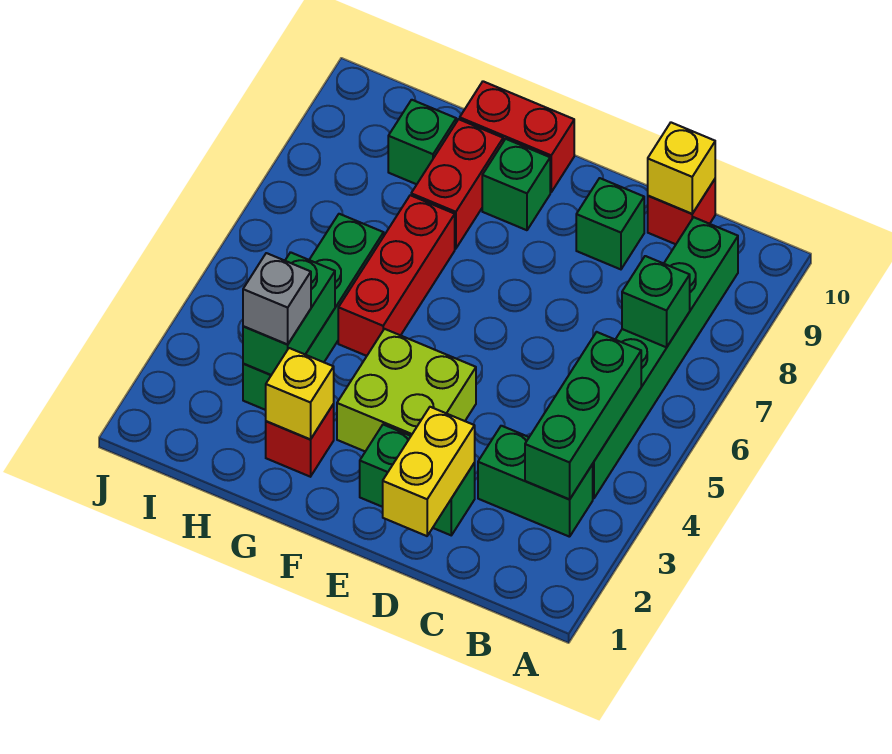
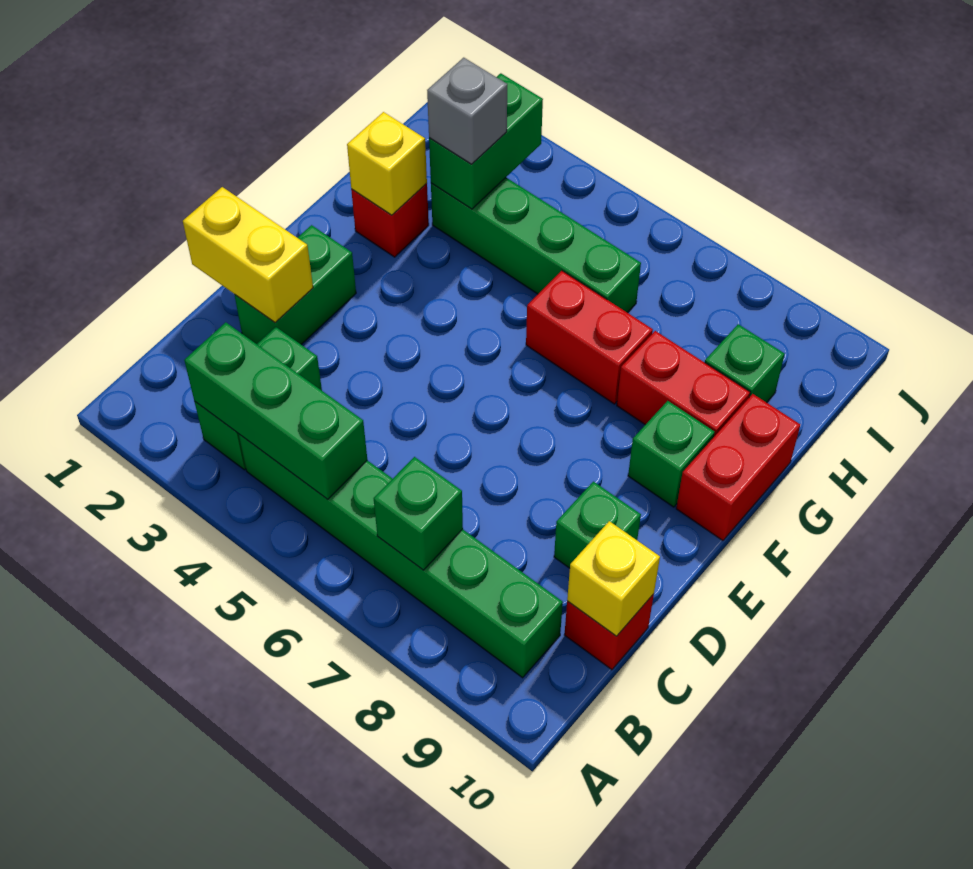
lime brick E3:F4 level 1 -> none
red brick G5:G7 level 1 -> red brick G6:G7 level 1
green brick H3:H4 level 2 -> green brick H3:I3 level 2

